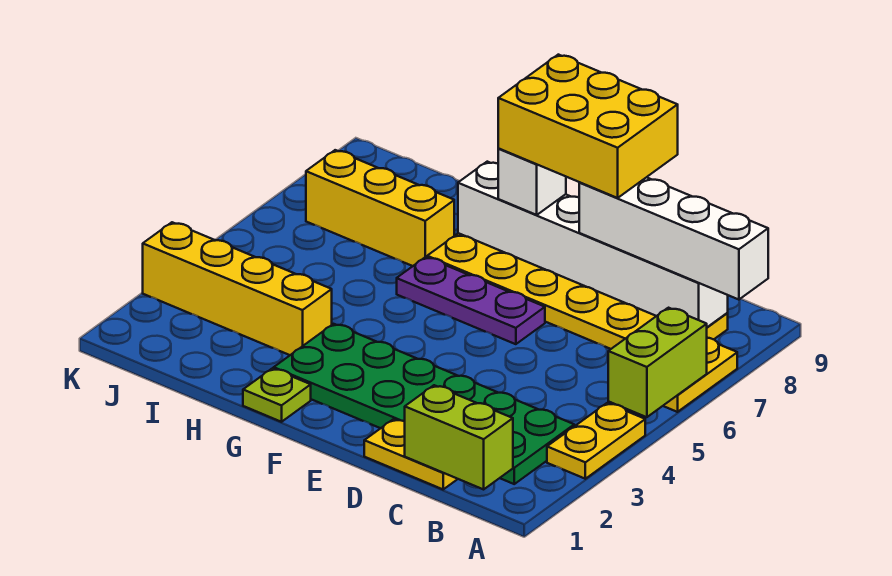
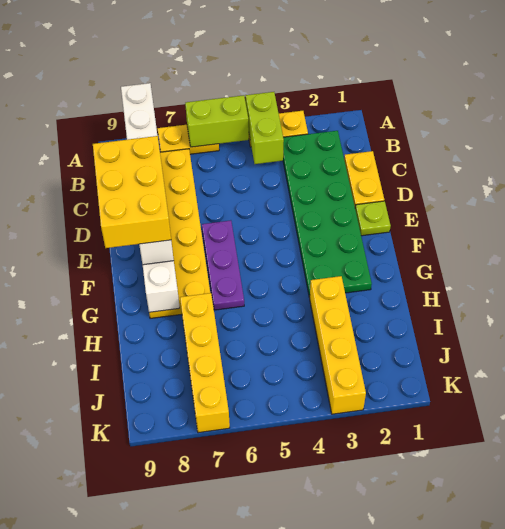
lime brick B1:C1 level 2 -> lime brick A4:B4 level 2
lime plate G1 level 1 -> lime plate E1 level 1
yellow brick H7:J7 level 1 -> yellow brick H7:K7 level 1

